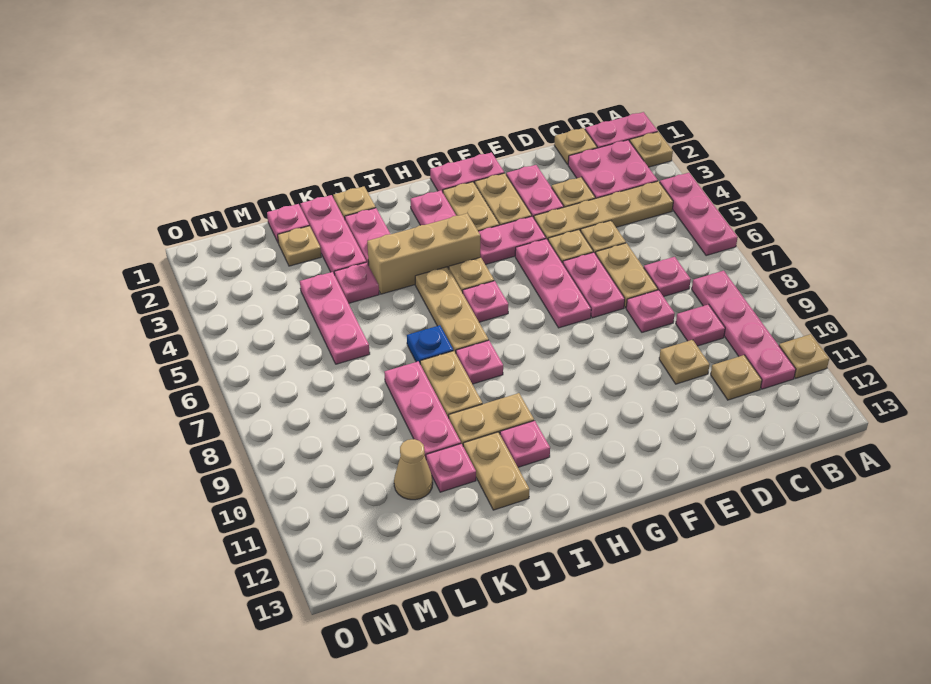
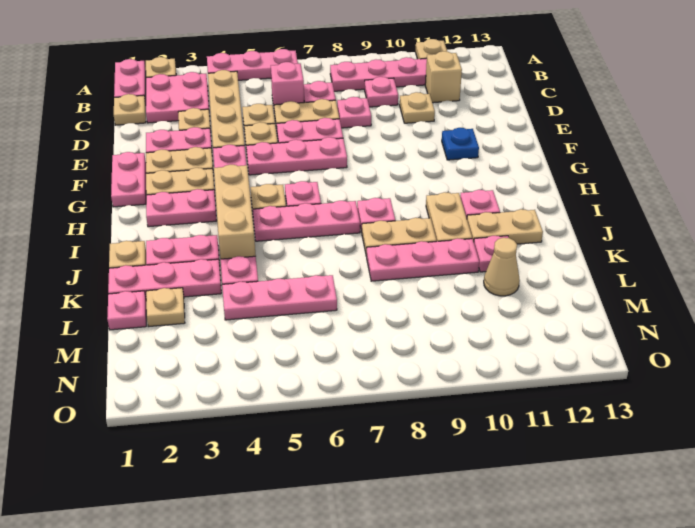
none -> pink brick C6 level 1
tan plate C11 level 1 -> tan brick C11 level 1
tan plate I5:I7 level 1 -> pink plate I5:I7 level 1
blue plate J7 level 1 -> blue plate F11 level 1

